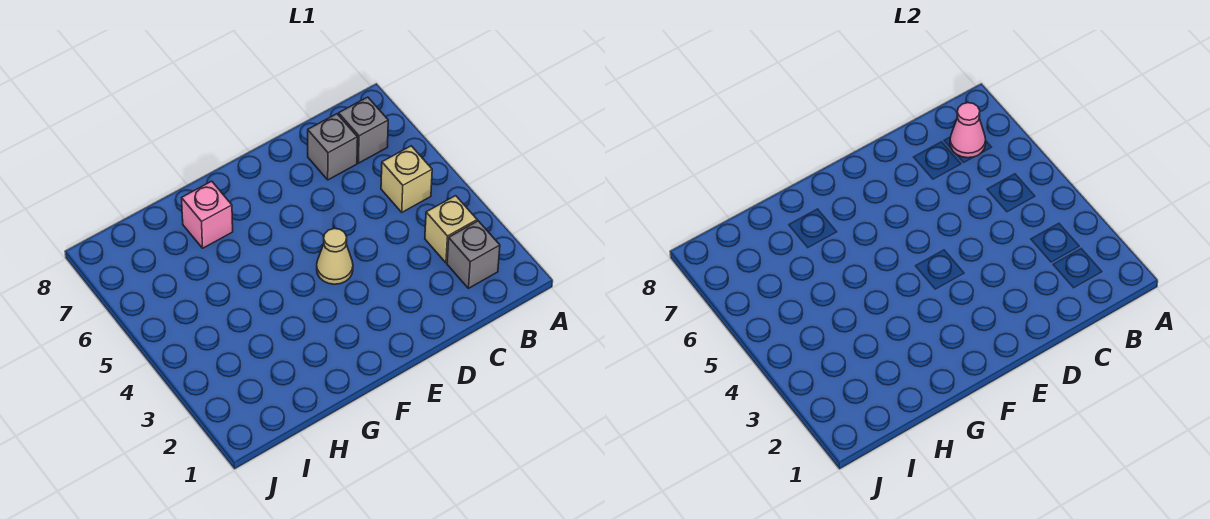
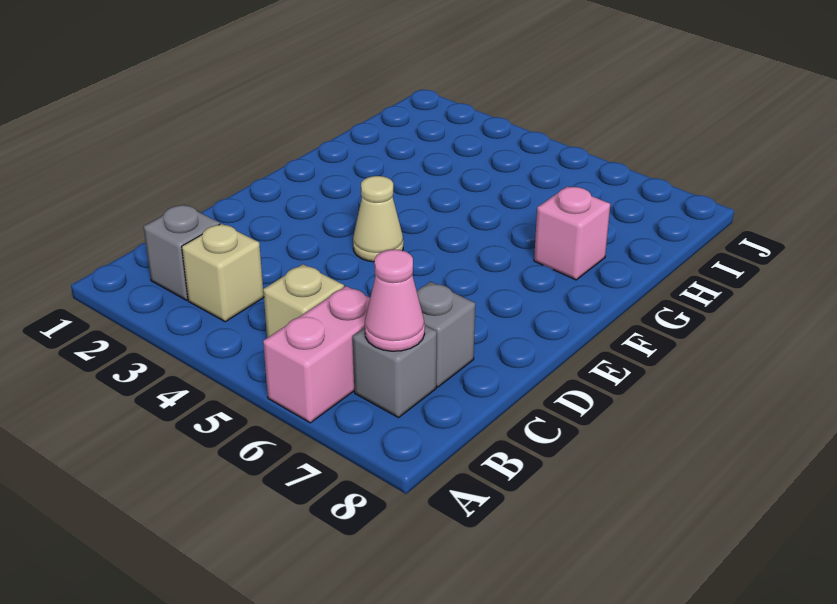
none -> pink brick A6:B6 level 1

